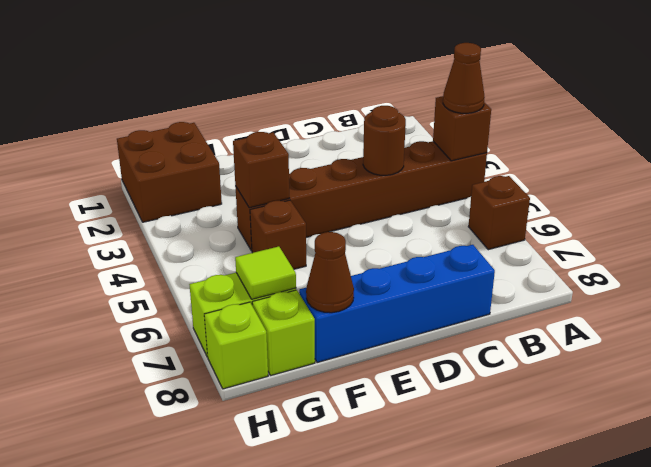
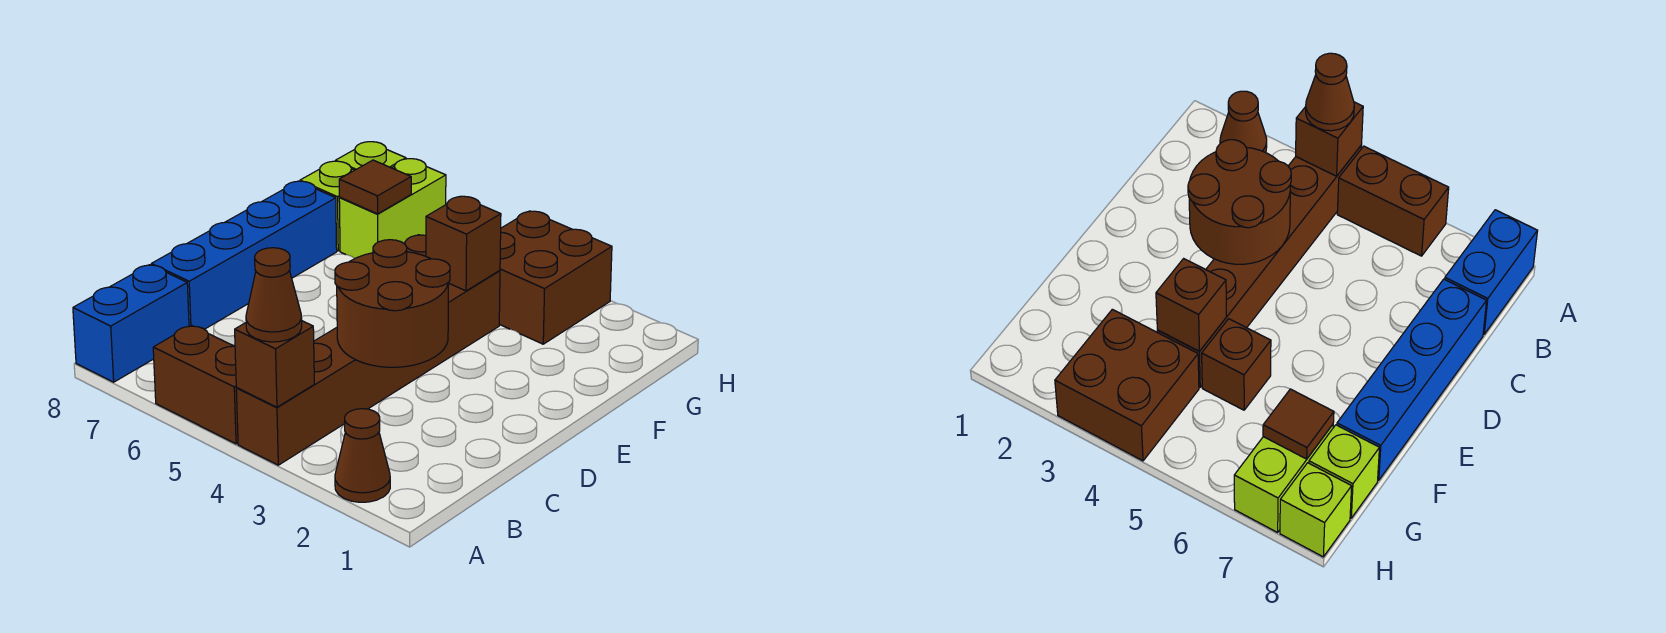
brown brick A6 level 1 -> brown brick A5:A6 level 1
none -> blue brick A8:B8 level 1
brown round brick C4 level 2 -> brown round brick C3:D4 level 2
brown cone F8 level 2 -> brown cone A2 level 1
brown brick G1:H2 level 1 -> brown brick G3:H4 level 1
lime tile G7 level 2 -> brown tile G7 level 2

